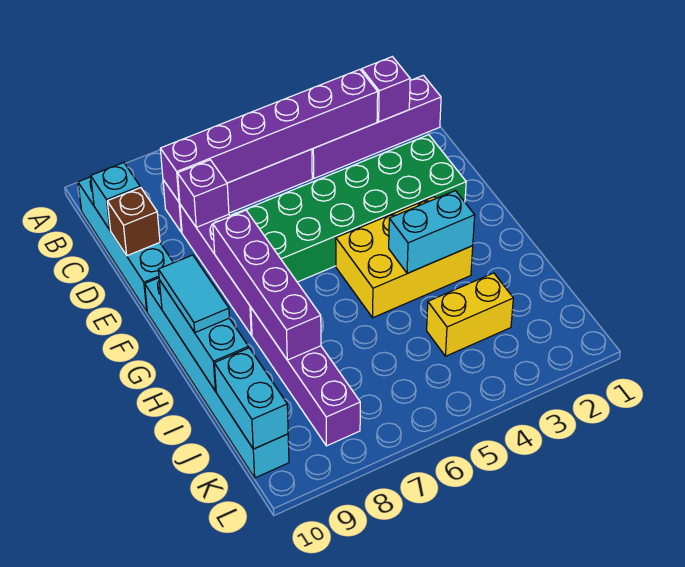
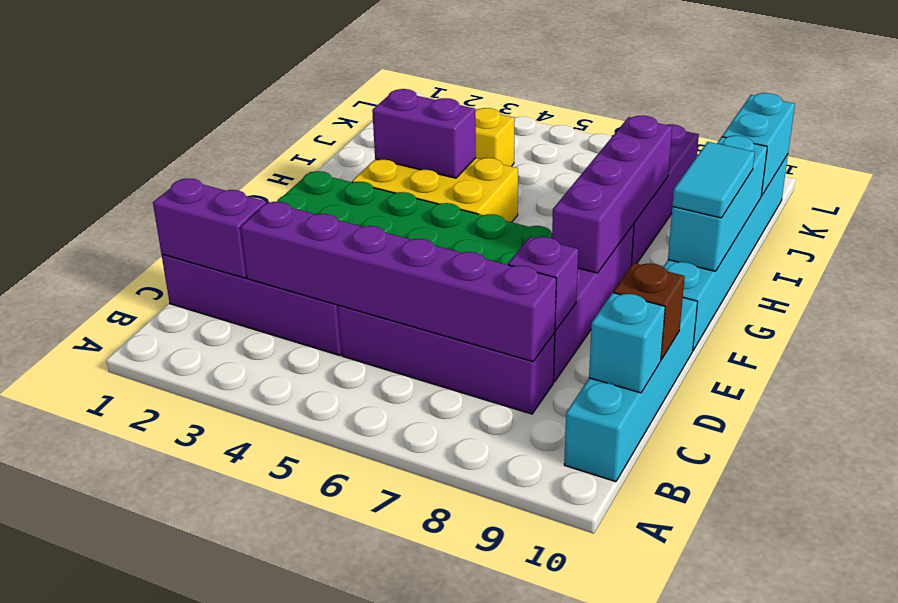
purple brick C2 level 2 -> purple brick C1:C2 level 2
cyan brick H3:H4 level 2 -> purple brick H3:H4 level 2

